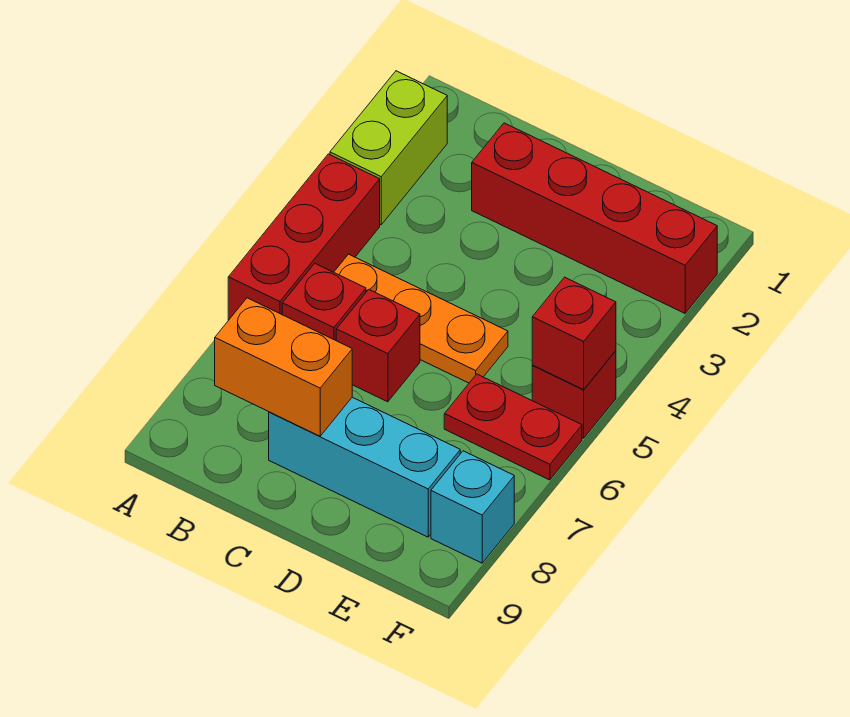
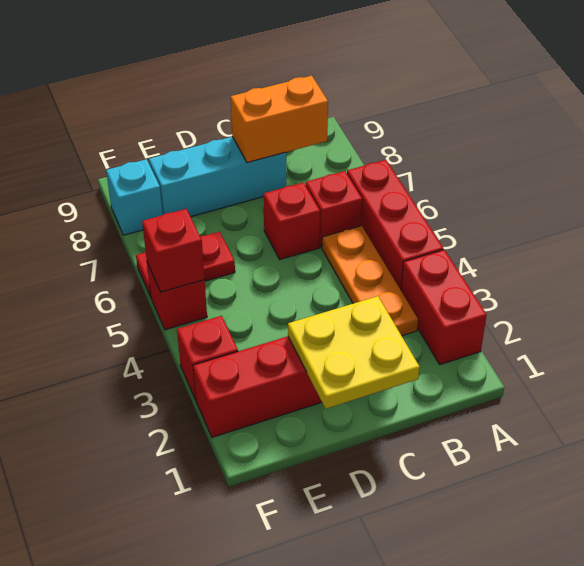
lime brick A2:A3 level 1 -> red brick A2:A3 level 1
orange plate B5:D5 level 1 -> orange plate B3:B5 level 1
none -> yellow plate C1:D2 level 2
none -> red brick F3 level 1

